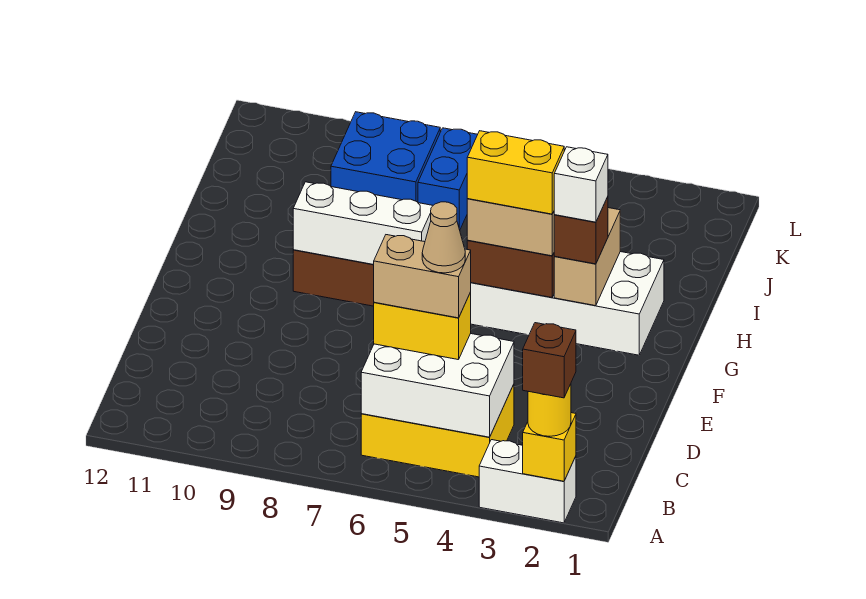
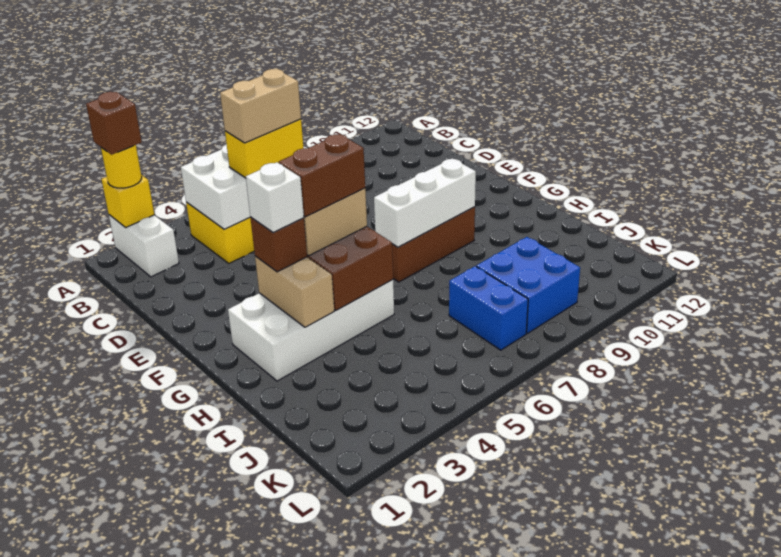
white brick A2:A3 level 1 -> white brick A2:B2 level 1
tan cone C5 level 5 -> none
yellow brick G4:G5 level 4 -> brown brick G4:G5 level 4

